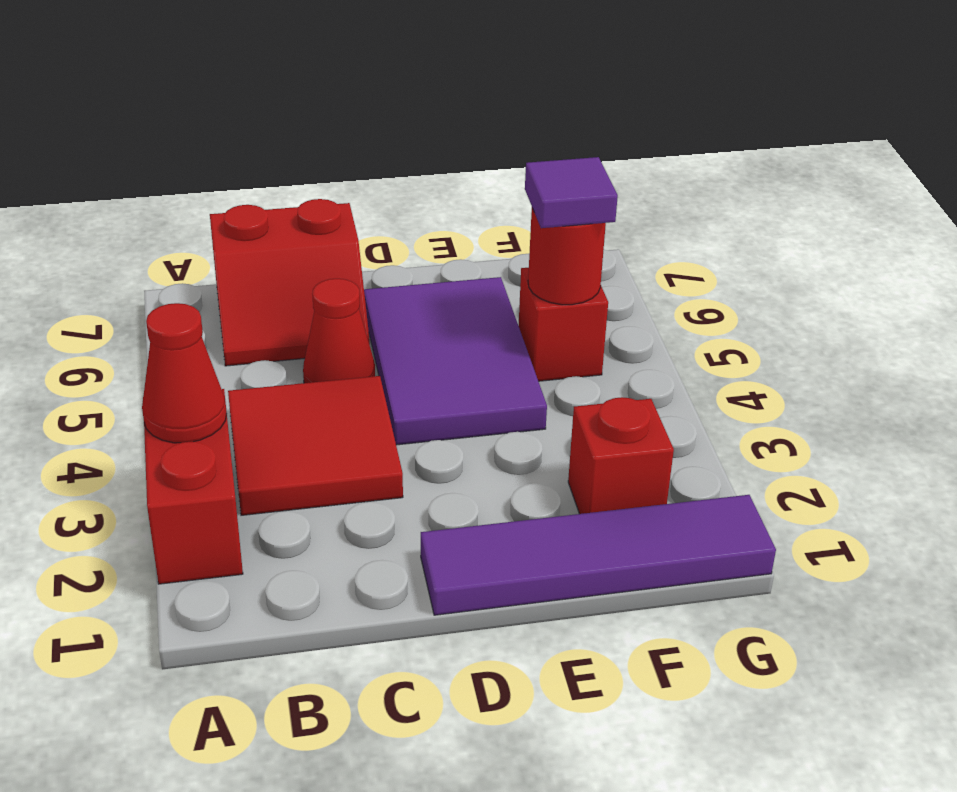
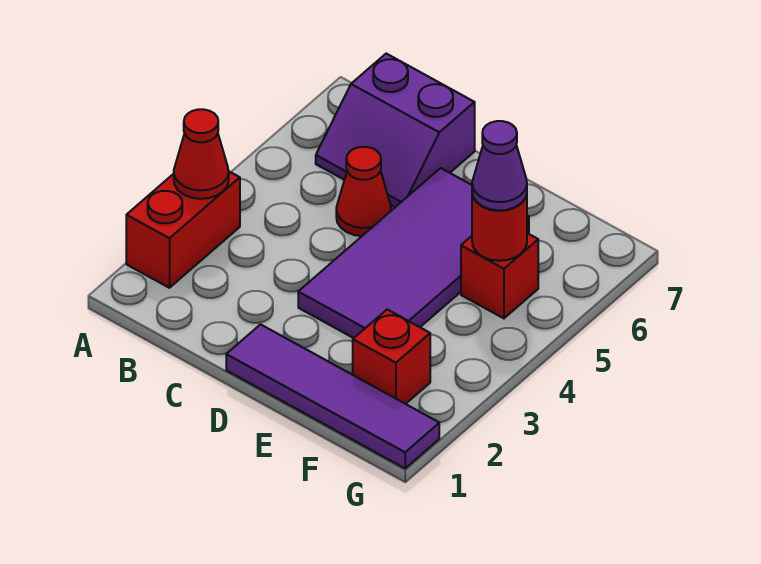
red tile B3:C4 level 1 -> none
red slope B6:C7 level 1 top 7 -> purple slope B6:C7 level 1 top 7
purple tile D4:E6 level 1 -> purple tile D3:E6 level 1
purple tile F5 level 3 -> purple cone F5 level 3

